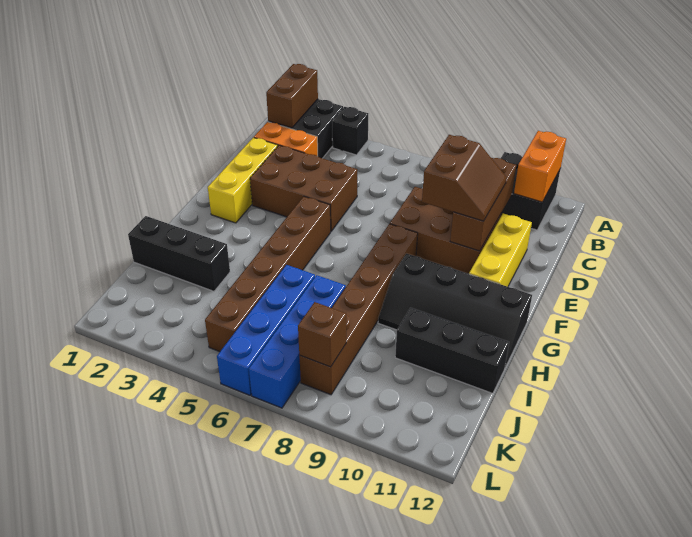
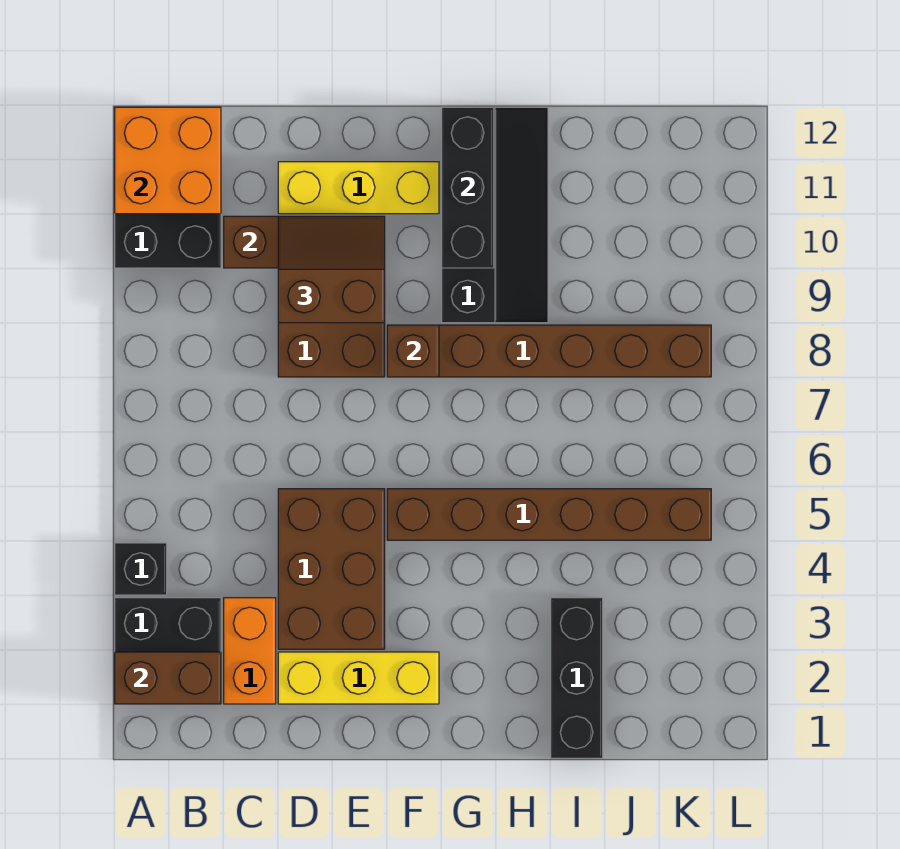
orange brick A11:B11 level 2 -> orange brick A11:B12 level 2
blue brick I6:L6 level 1 -> none
blue brick I7:L7 level 1 -> none
black brick I10:I12 level 1 -> black brick G10:G12 level 2
brown brick K8 level 2 -> brown brick F8 level 2

